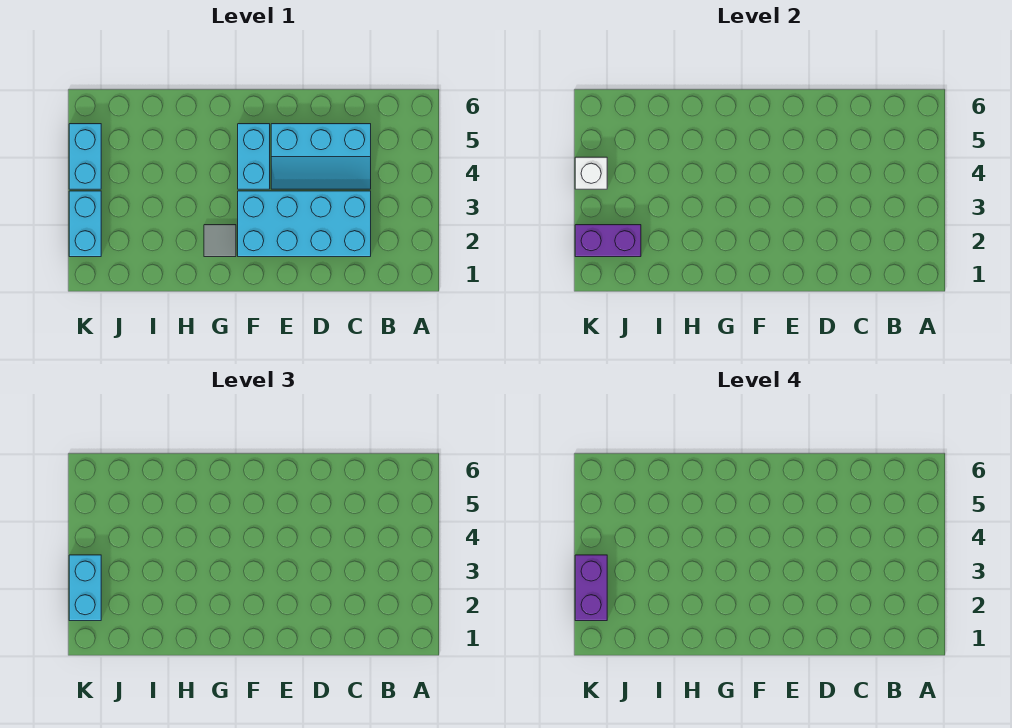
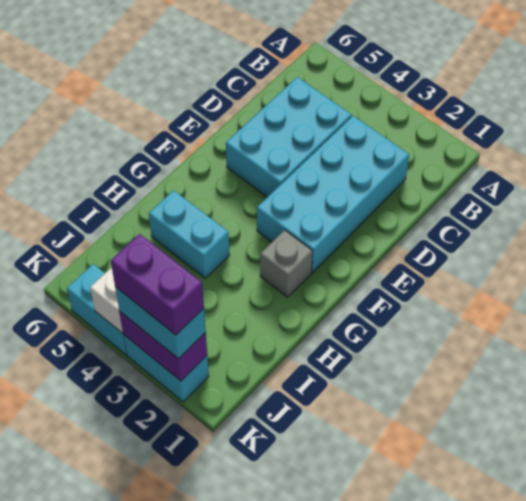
cyan slope C4:E5 level 1 top 5 -> cyan brick C4:E5 level 1
cyan brick F4:F5 level 1 -> cyan brick H4:H5 level 1
grey tile G2 level 1 -> grey brick G2 level 1
purple brick J2:K2 level 2 -> purple brick K2:K3 level 2

